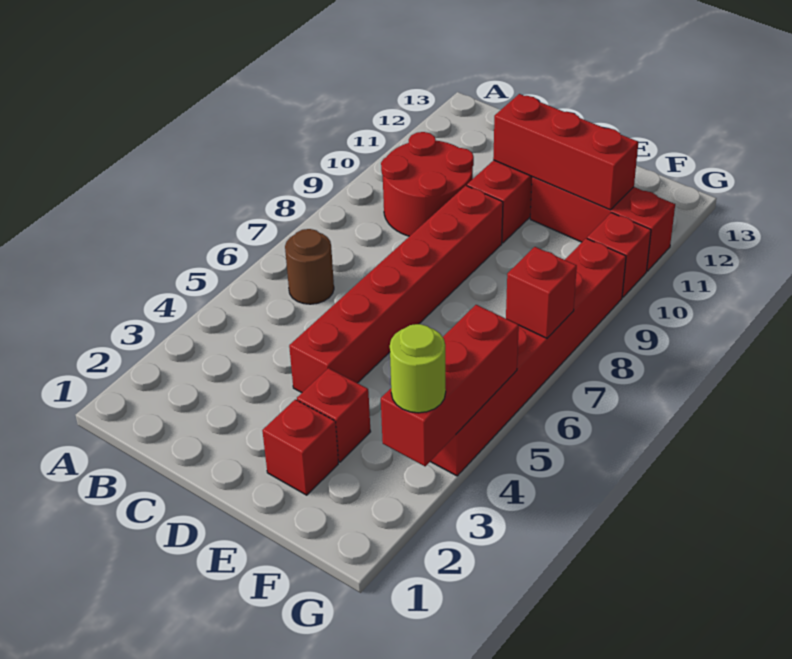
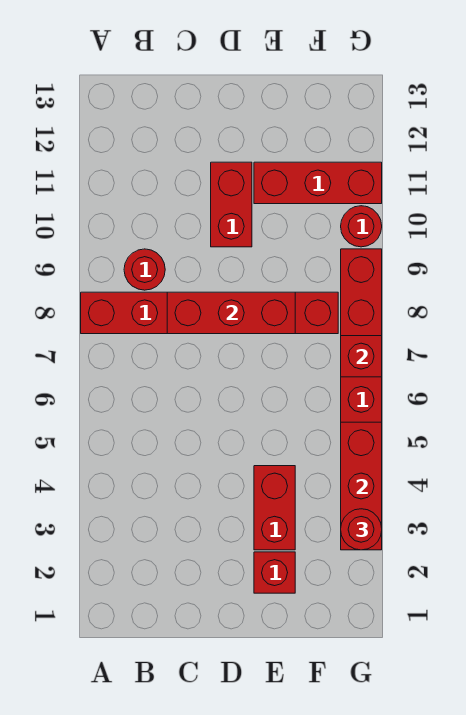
brown round brick B6 level 1 -> none
red round brick B9:C10 level 1 -> red round brick B9 level 1
red brick D4:D9 level 1 -> red brick A8:F8 level 1
red brick D11:F11 level 2 -> red brick C8:E8 level 2
red brick E3 level 1 -> red brick E3:E4 level 1
lime round brick G3 level 3 -> red round brick G3 level 3
red brick G10 level 1 -> red round brick G10 level 1

